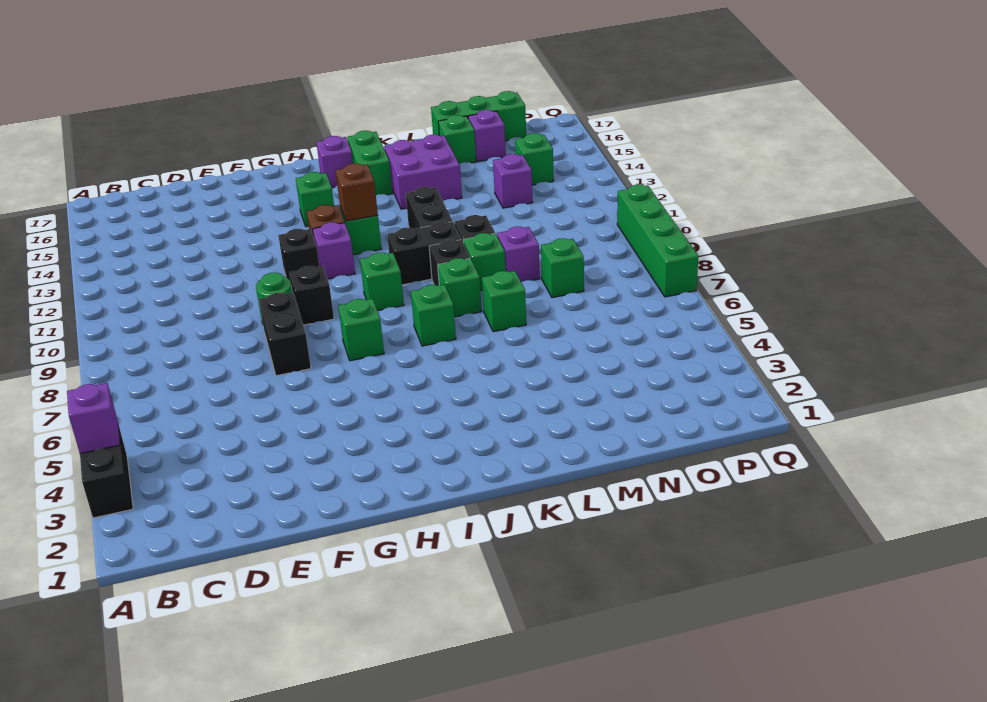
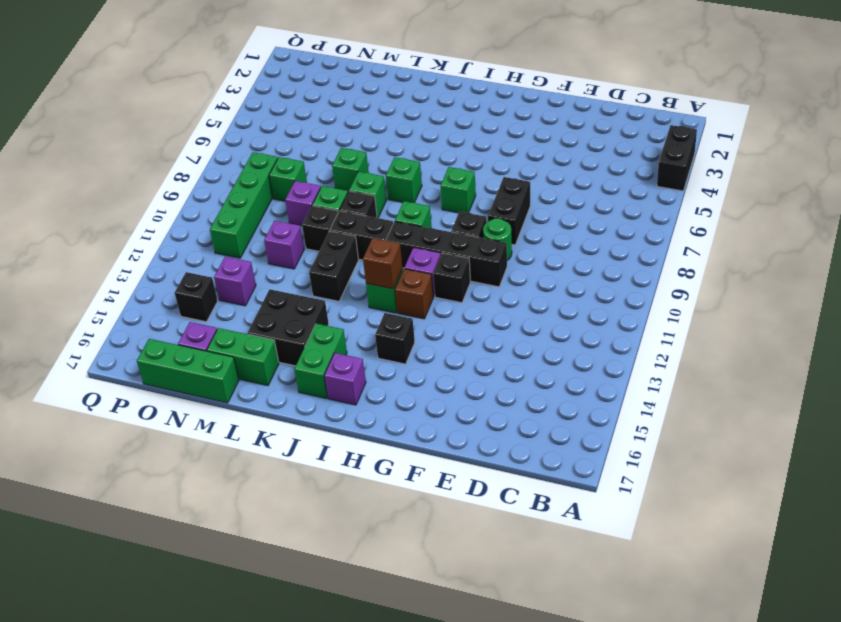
purple brick A4 level 2 -> purple brick M11 level 1
none -> black brick F10:I10 level 1
green brick H14 level 1 -> black brick H14 level 1
purple brick K14:L15 level 1 -> black brick K14:L15 level 1
green brick M16 level 1 -> green brick L16:M16 level 1
green brick O14 level 1 -> black brick O14 level 1
green brick Q7:Q10 level 1 -> green brick O8:O11 level 1

